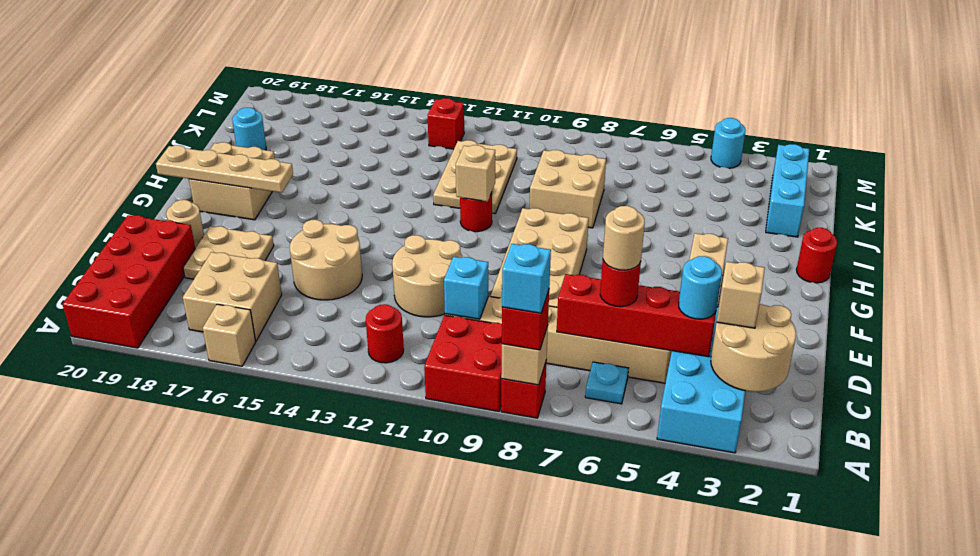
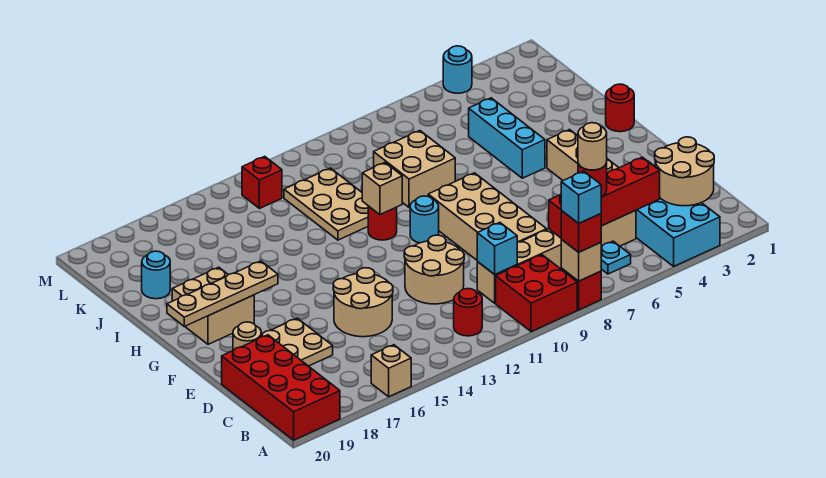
tan brick B16:C17 level 1 -> none
tan brick C3 level 3 -> none
cyan round brick C4 level 3 -> cyan round brick G10 level 1
cyan brick J2:L2 level 1 -> cyan brick H5:J5 level 1

